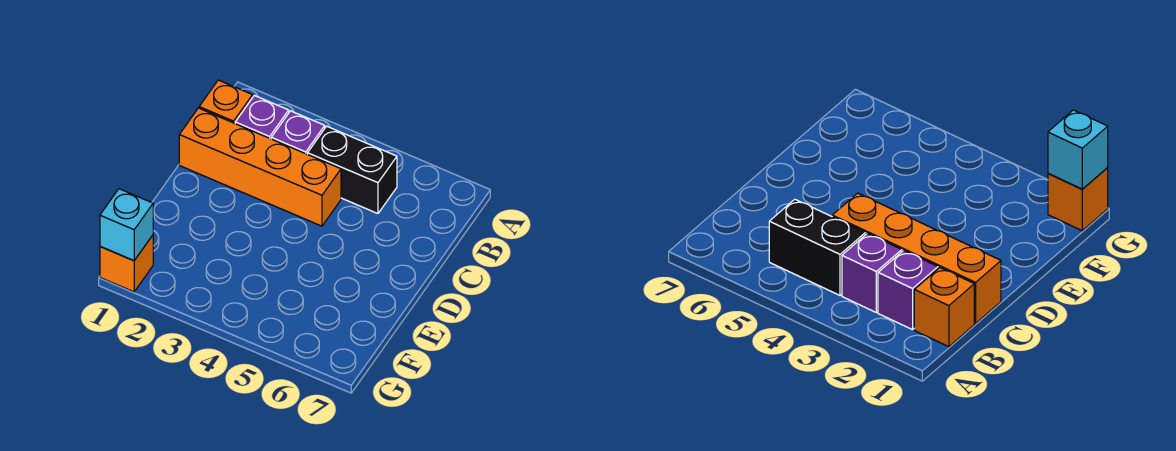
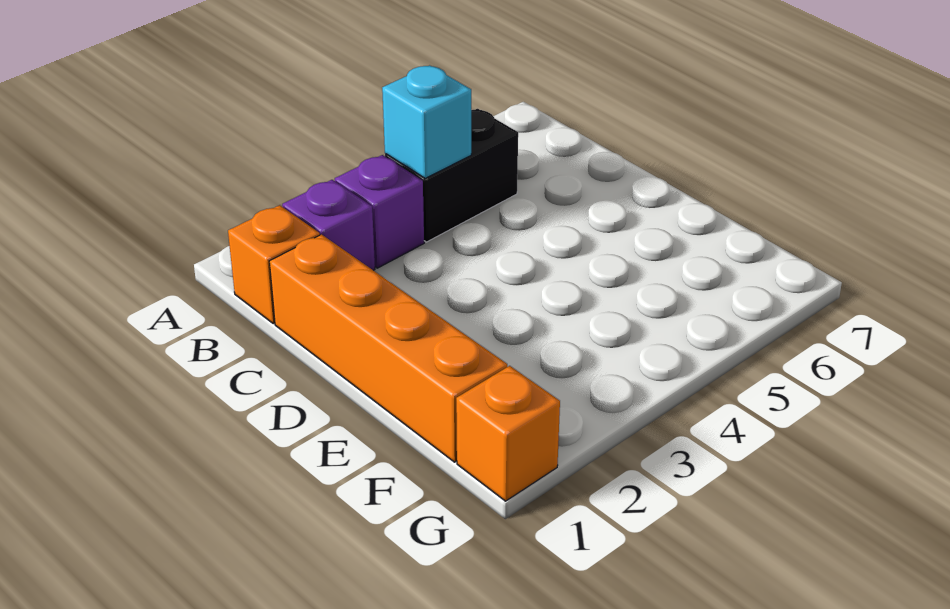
orange brick C1:C4 level 1 -> orange brick C1:F1 level 1
cyan brick G1 level 2 -> cyan brick B4 level 2

